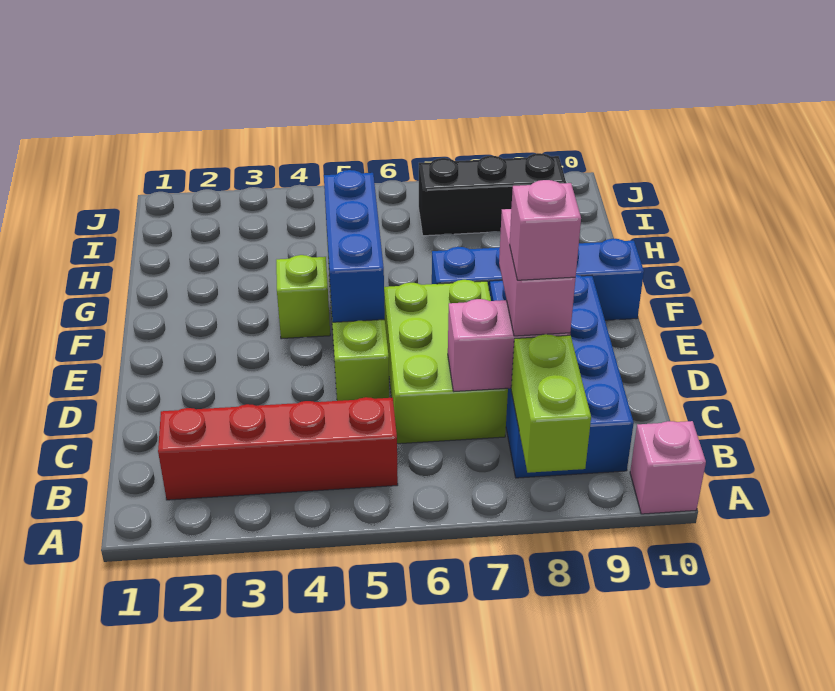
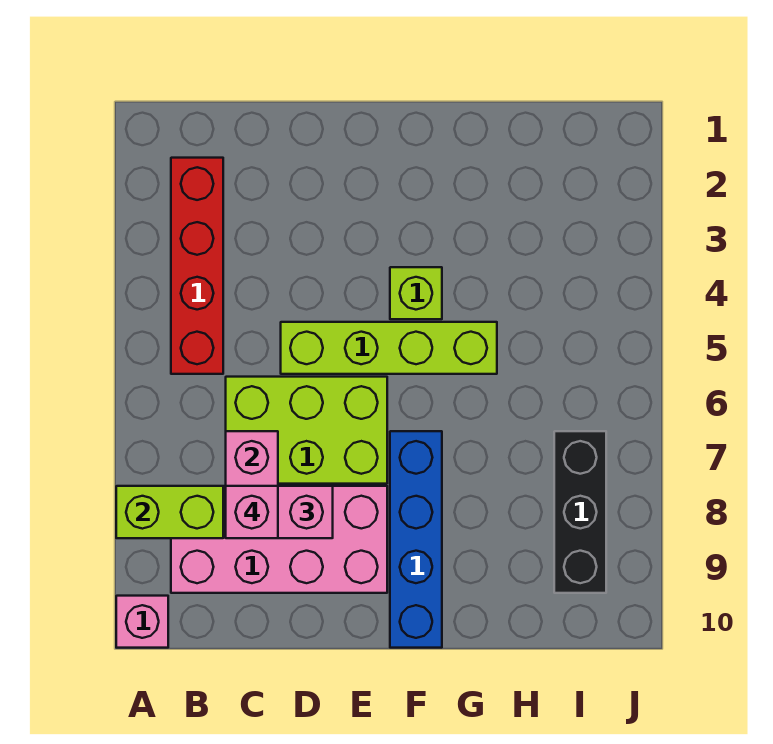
blue brick B8:E9 level 1 -> pink brick B8:E9 level 1
blue brick E5:G5 level 2 -> none

